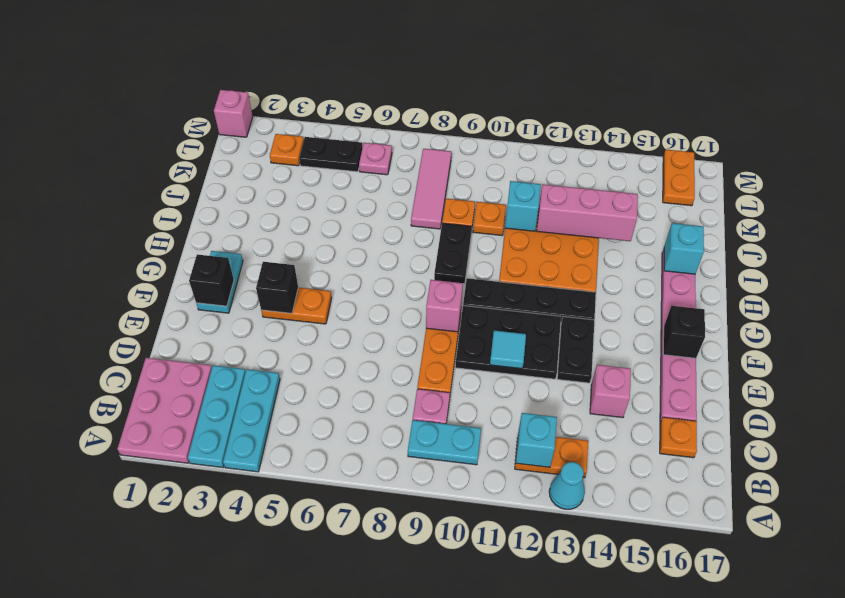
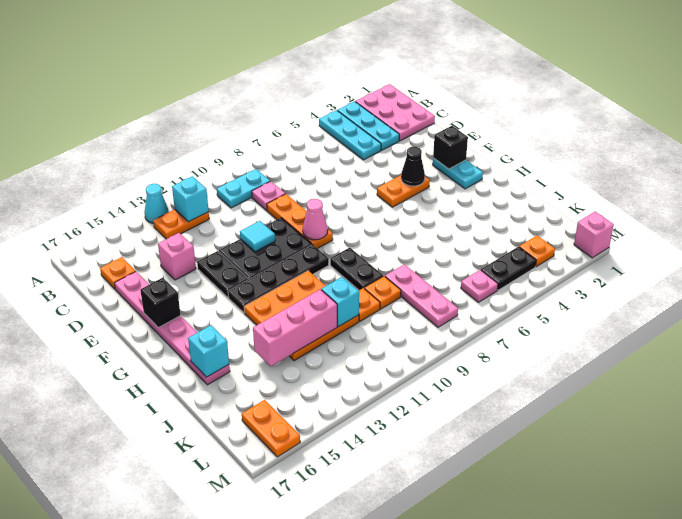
black brick F4 level 2 -> black cone F4 level 2
pink brick F9 level 2 -> pink cone F9 level 2
pink tile J8:L8 level 1 -> pink plate J8:L8 level 1

